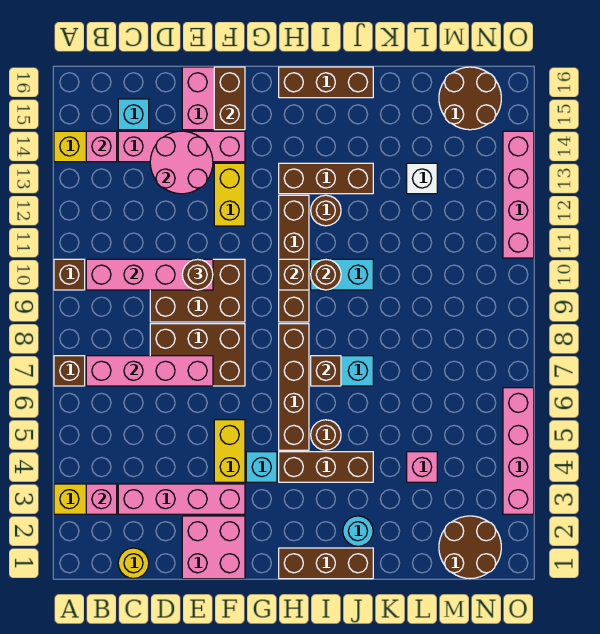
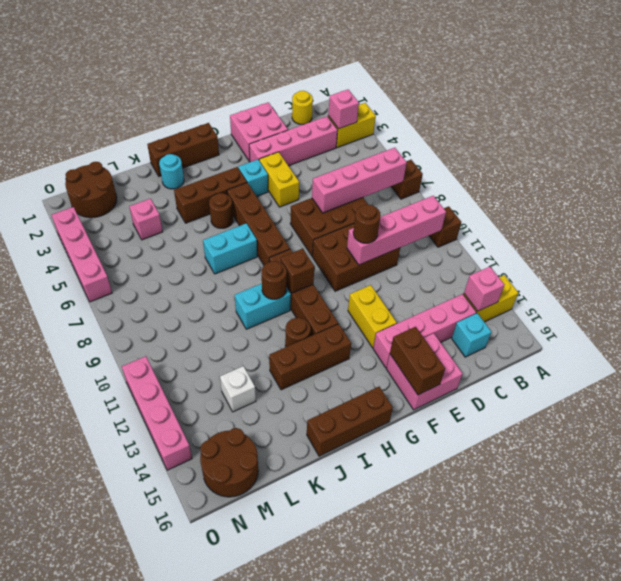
pink round brick D13:E14 level 2 -> none
brown brick I7 level 2 -> none

